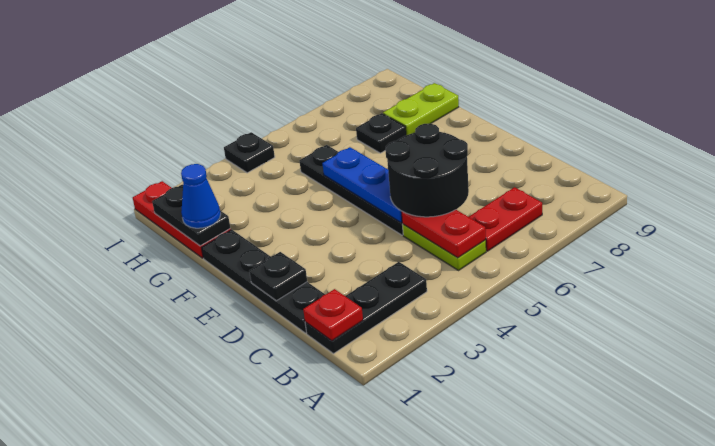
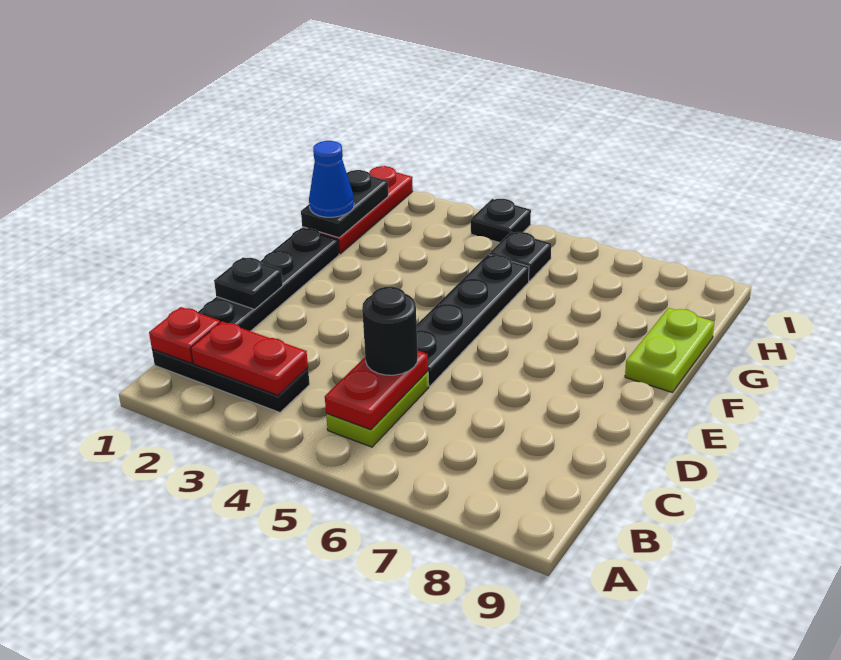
red plate B6:B7 level 1 -> red plate B2:B3 level 2
black round brick C5:D6 level 3 -> black round brick C5 level 3
blue plate D5:F5 level 2 -> none
black plate G7 level 1 -> black plate H5 level 1
lime plate G8:G9 level 1 -> lime plate F9:G9 level 1

